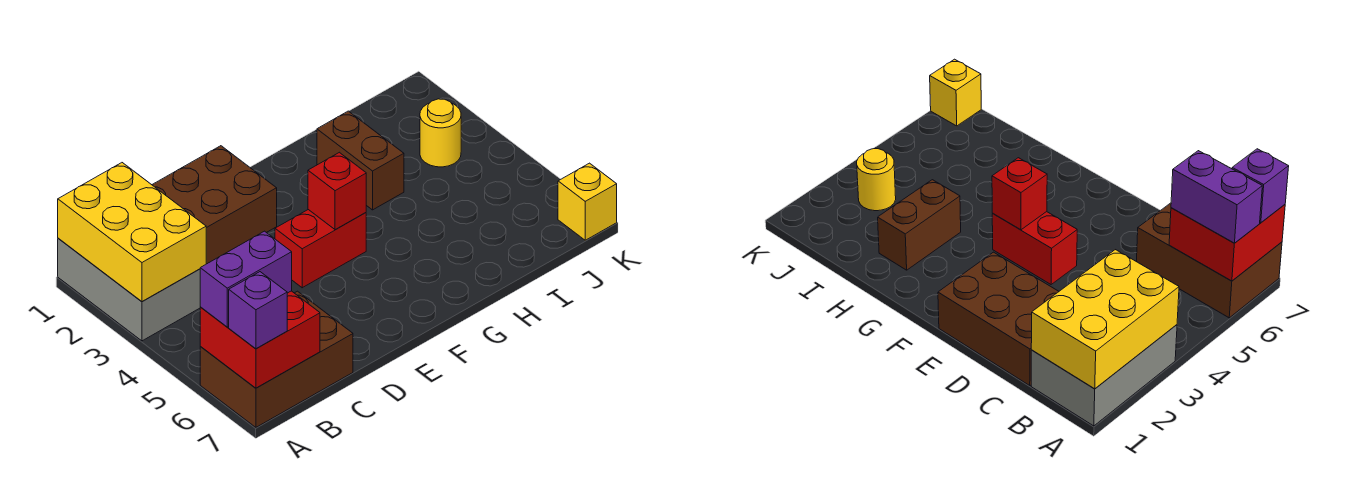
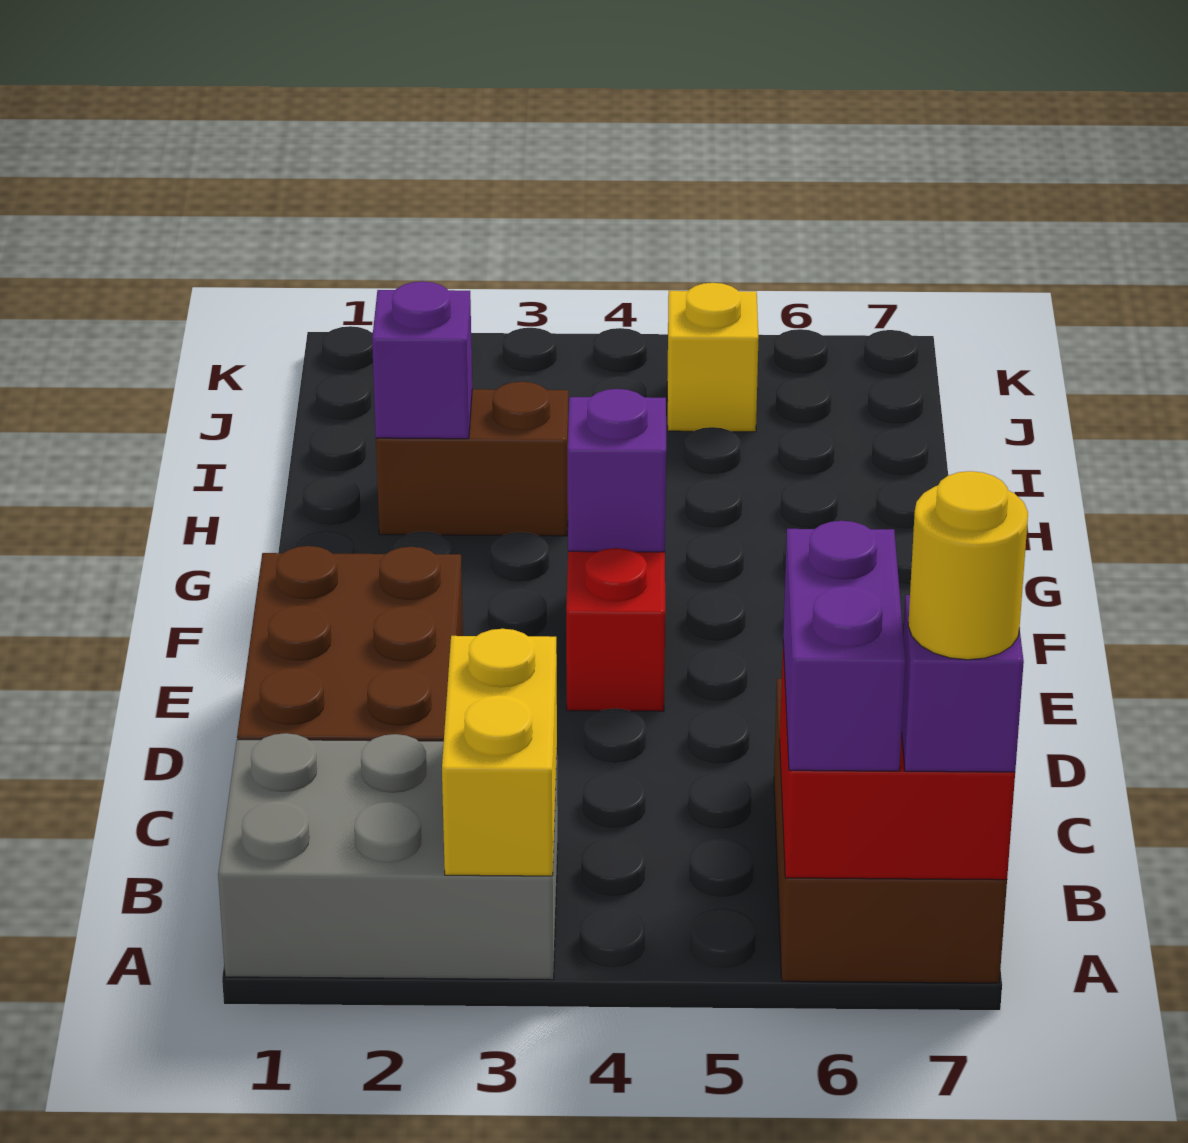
yellow brick A1:B3 level 2 -> yellow brick A3:B3 level 2
red brick F4 level 2 -> purple brick F4 level 2
none -> purple brick H2 level 2
yellow round brick J3 level 1 -> yellow round brick A7 level 4
yellow brick K7 level 1 -> yellow brick J5 level 1

